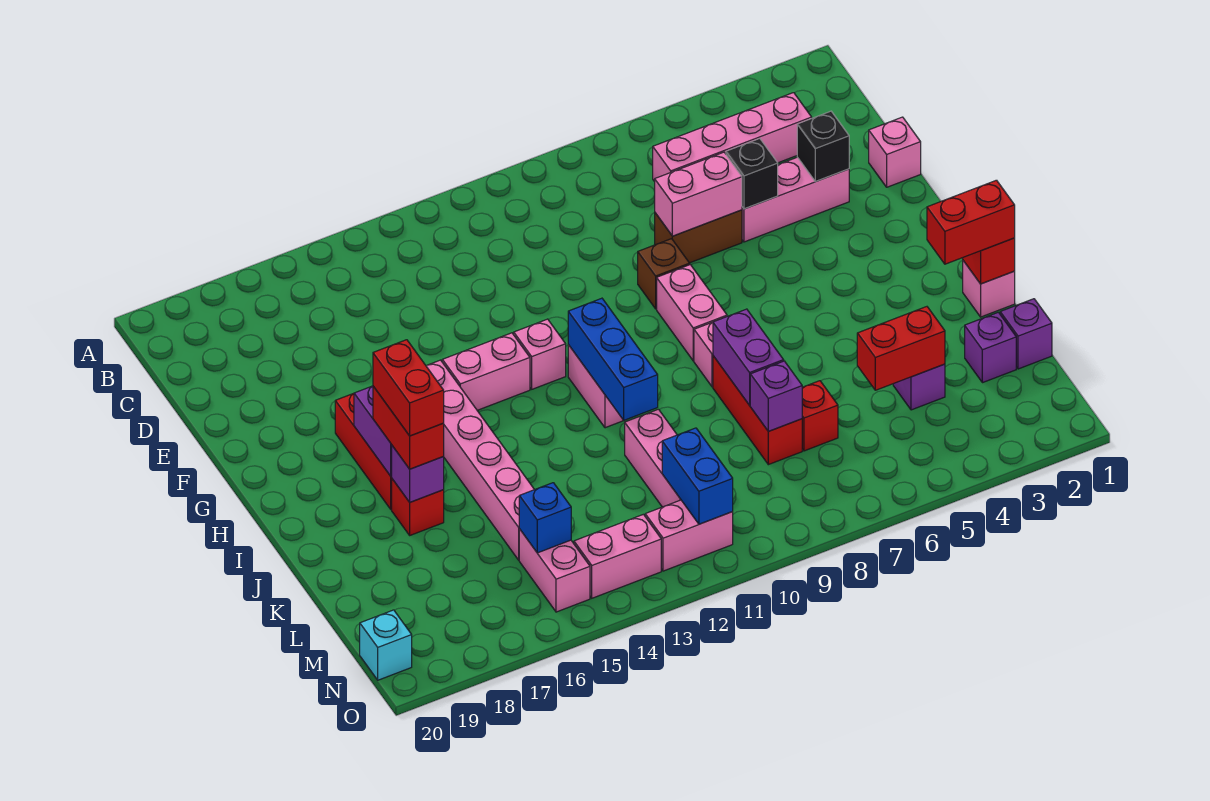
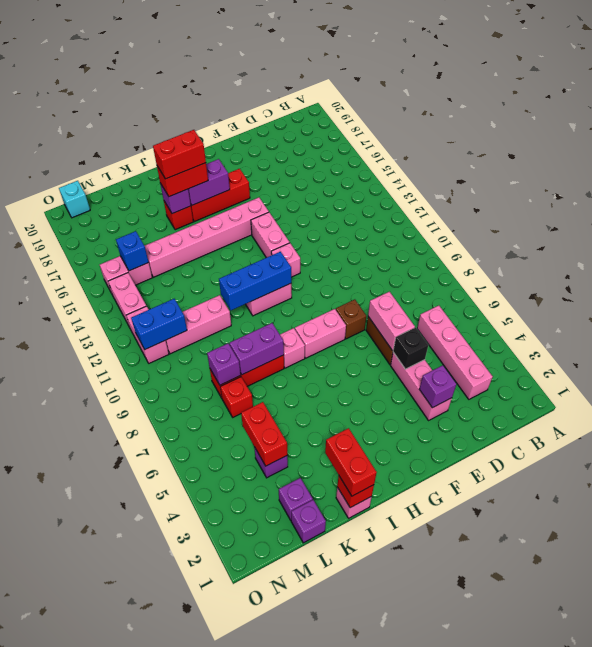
pink brick E1 level 1 -> none
black brick E3 level 2 -> purple brick E3 level 2

